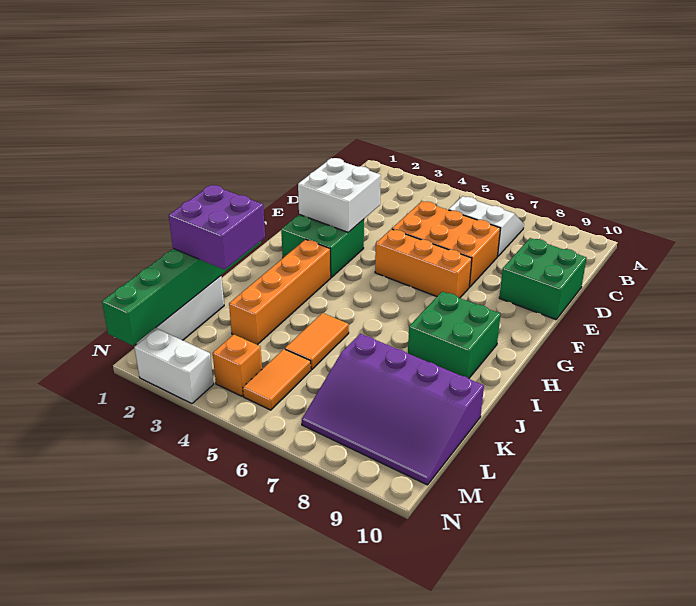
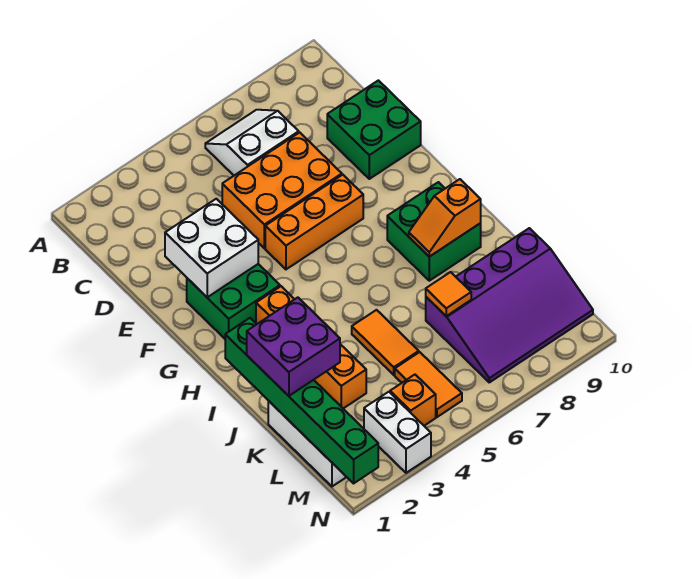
none -> orange slope I8:I9 level 2 top 9
none -> orange tile K7 level 2
white brick N2:N3 level 1 -> white brick M3:N3 level 1

